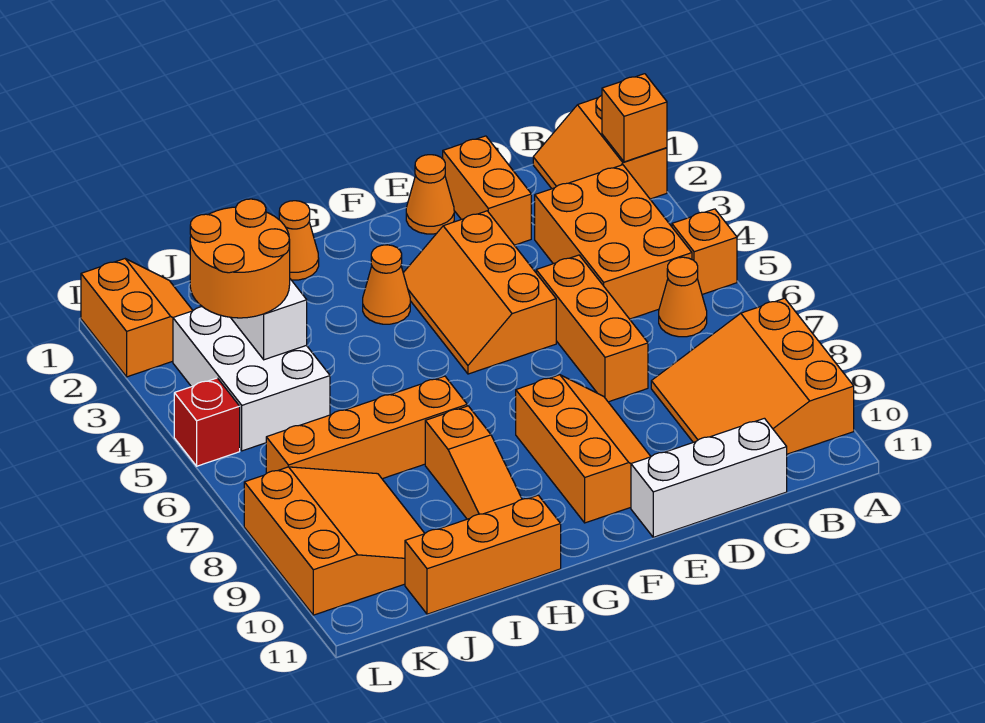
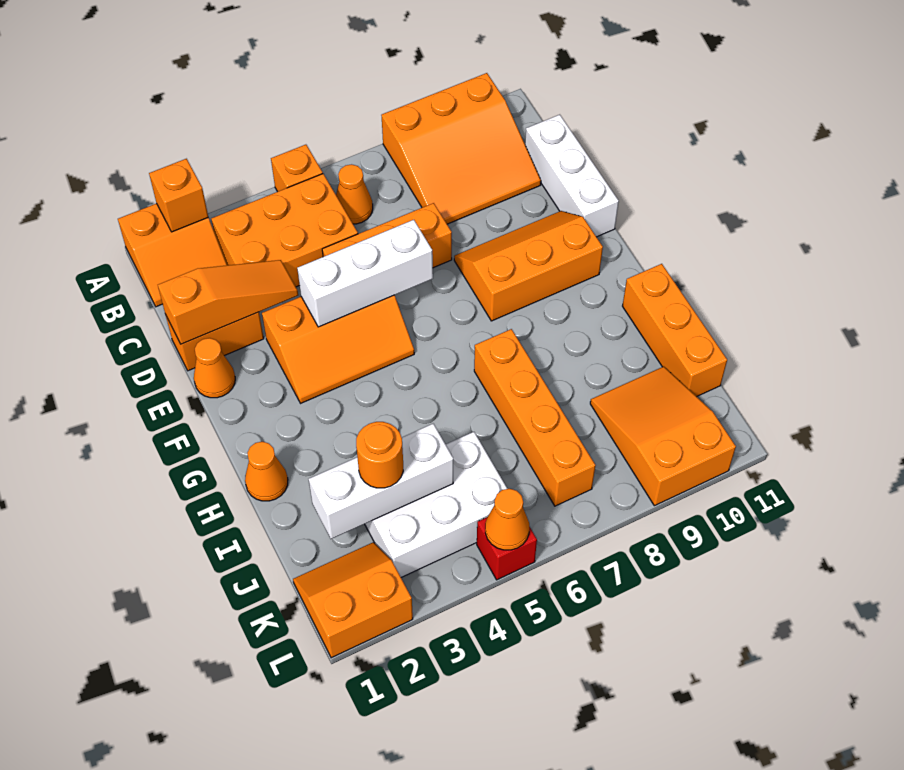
none -> white brick E4:E6 level 2
orange cone G3 level 1 -> orange cone L5 level 2
orange slope H8:H10 level 1 top 8 -> orange slope D1:D3 level 2 top 1
orange round brick J3:K4 level 3 -> orange round brick J3 level 3
orange slope J8:L10 level 1 top L -> orange slope J9:L10 level 1 top L

